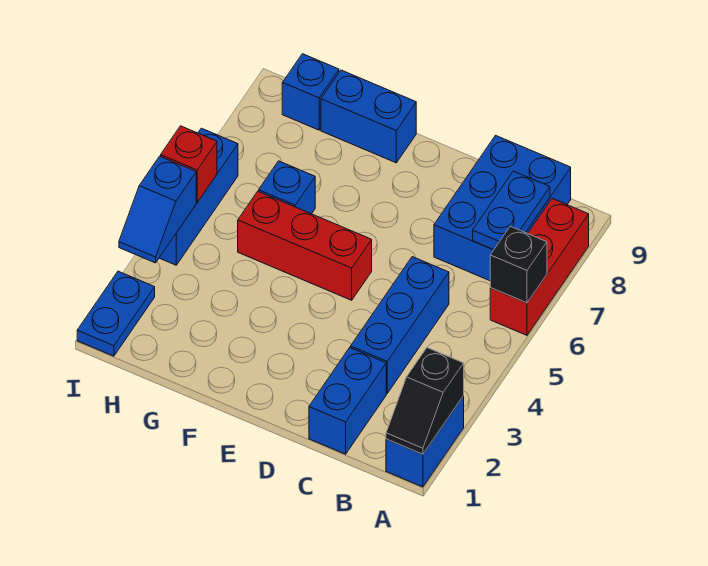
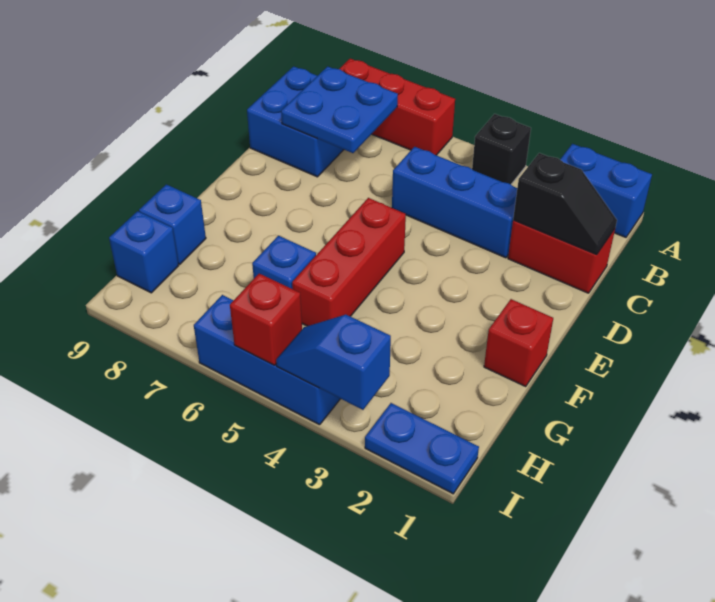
black slope A1:A2 level 2 top 2 -> black slope C1:C2 level 2 top 2
black brick A6 level 2 -> black brick A4 level 1
blue brick B7:C9 level 1 -> blue brick B8:C9 level 1
blue plate B7:B8 level 2 -> blue plate B7:C8 level 2
blue brick C1:C2 level 1 -> red brick C1:C2 level 1
none -> red brick F1 level 1
blue brick F9:G9 level 1 -> blue brick G9 level 1
blue slope I3:I4 level 2 top 4 -> blue slope I3:I4 level 2 top 3

